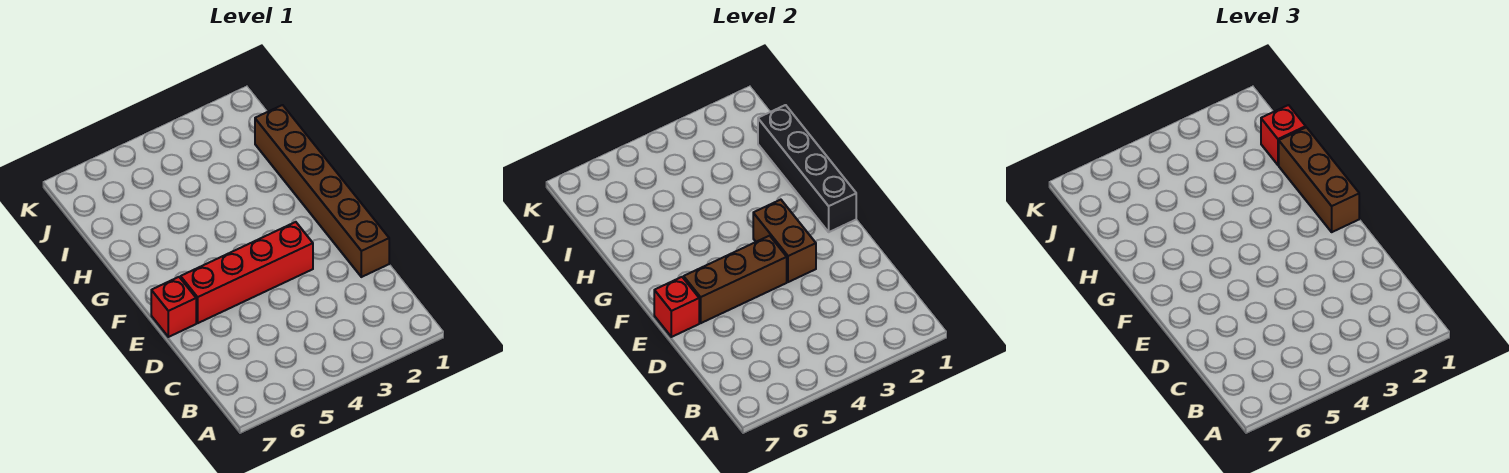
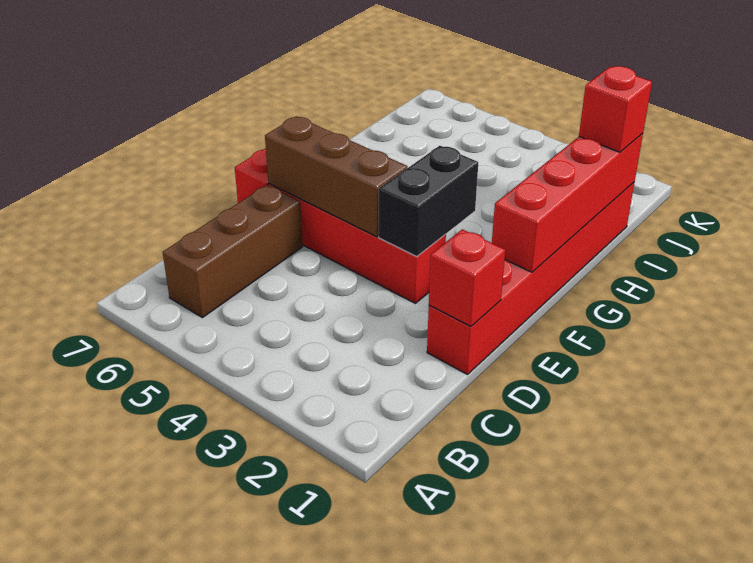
brown brick D1:I1 level 1 -> red brick D1:I1 level 1
brown brick E3:F3 level 2 -> black brick E3:F3 level 2
red brick E7 level 2 -> red brick D1 level 2
black brick F1:I1 level 2 -> red brick F1:I1 level 2
brown brick F1:H1 level 3 -> brown brick B6:D6 level 1

